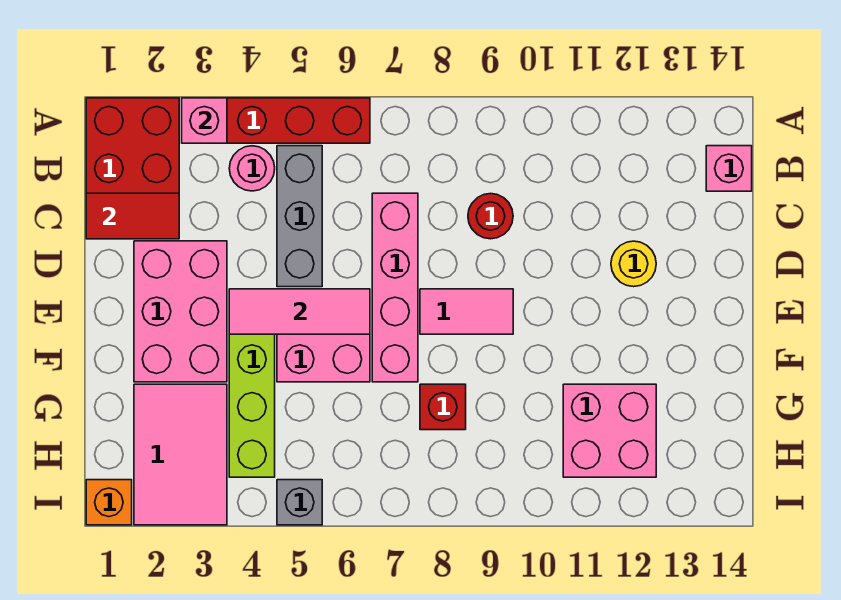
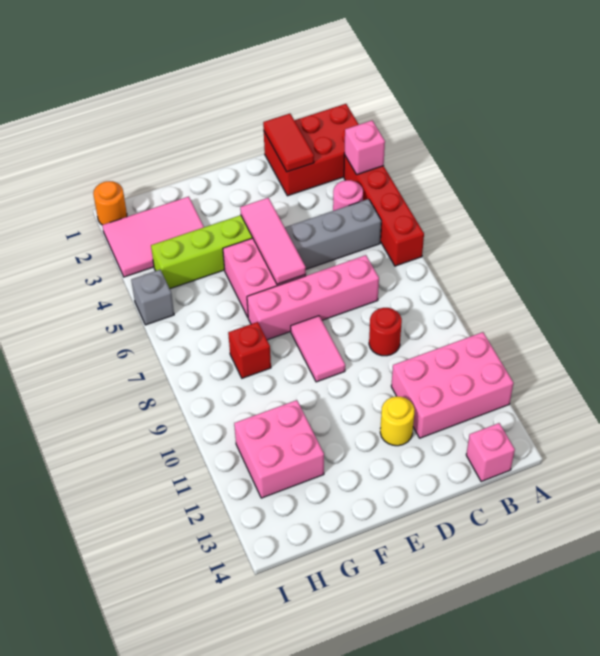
pink brick D2:F3 level 1 -> pink brick A11:C12 level 1
orange brick I1 level 1 -> orange round brick I1 level 1

